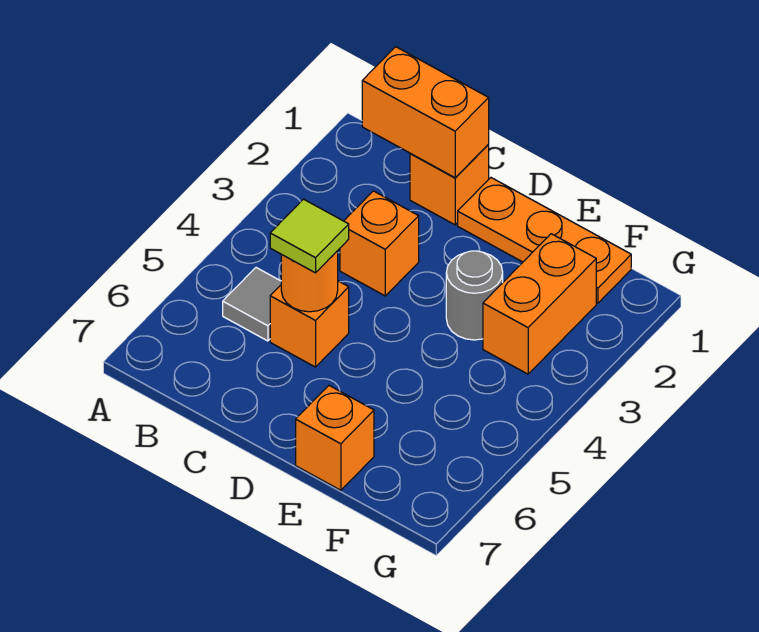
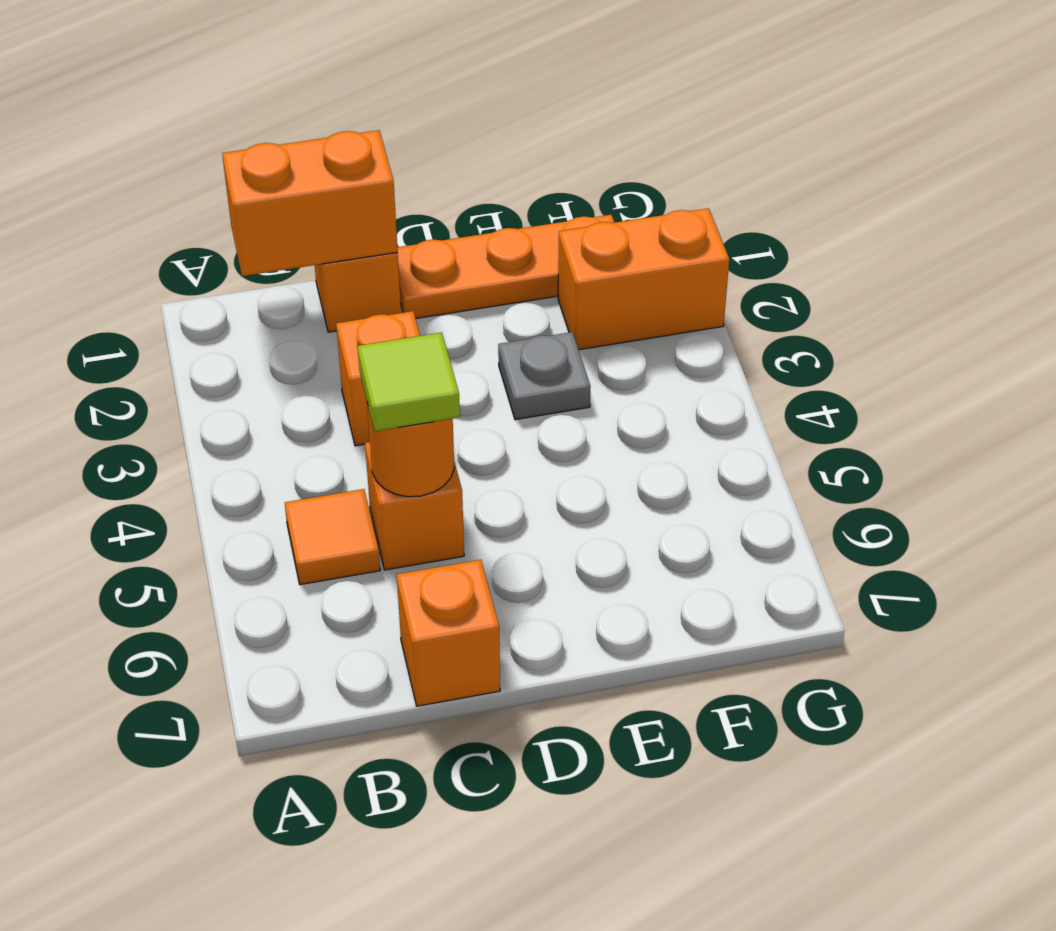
grey tile B5 level 1 -> orange tile B5 level 1
grey round brick E3 level 1 -> grey plate E3 level 1
orange brick E7 level 1 -> orange brick C7 level 1
orange brick F2:F3 level 1 -> orange brick F2:G2 level 1

